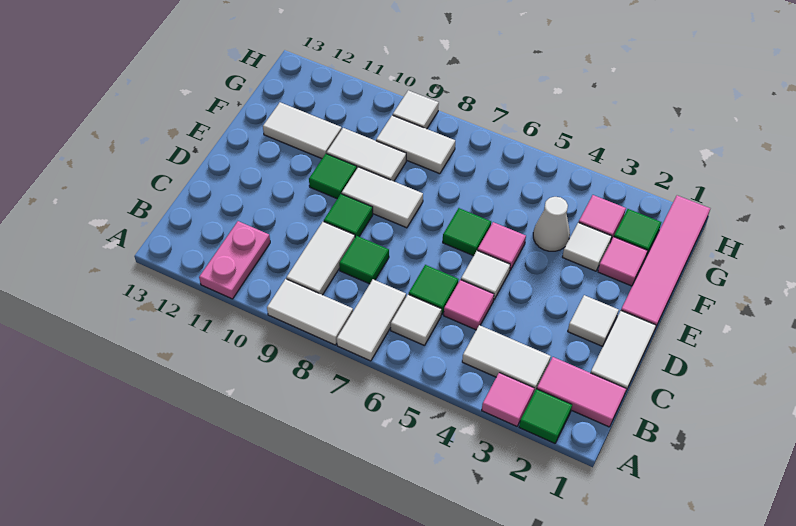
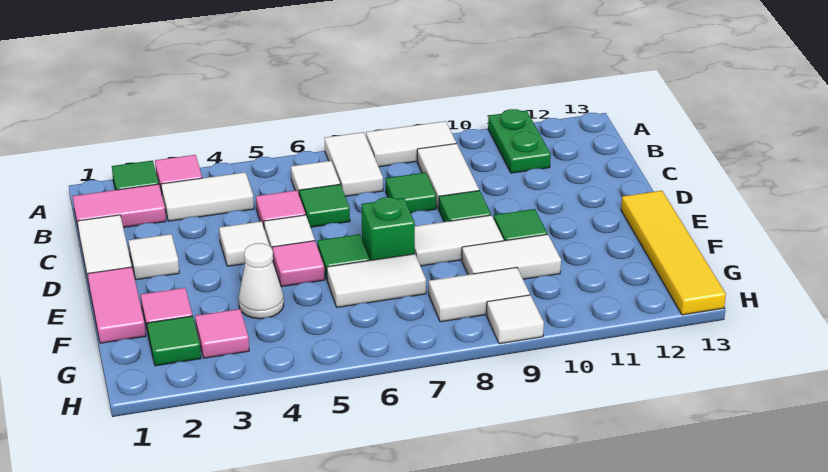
pink plate A11:B11 level 1 -> green plate A11:B11 level 1
pink tile E1:H1 level 1 -> pink tile E1:F1 level 1
none -> green brick E7 level 1
none -> yellow tile E13:H13 level 1
white tile F3 level 1 -> white tile D4 level 1
white tile F11:F12 level 1 -> white tile F6:F7 level 1

